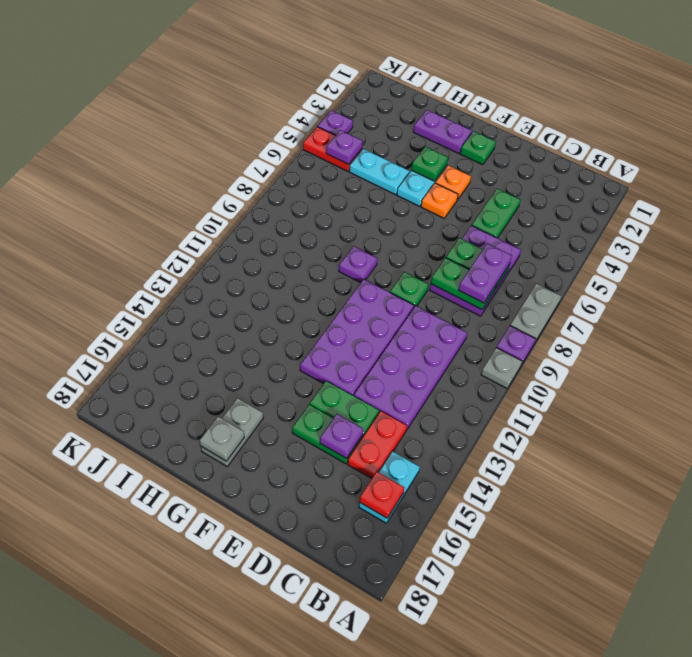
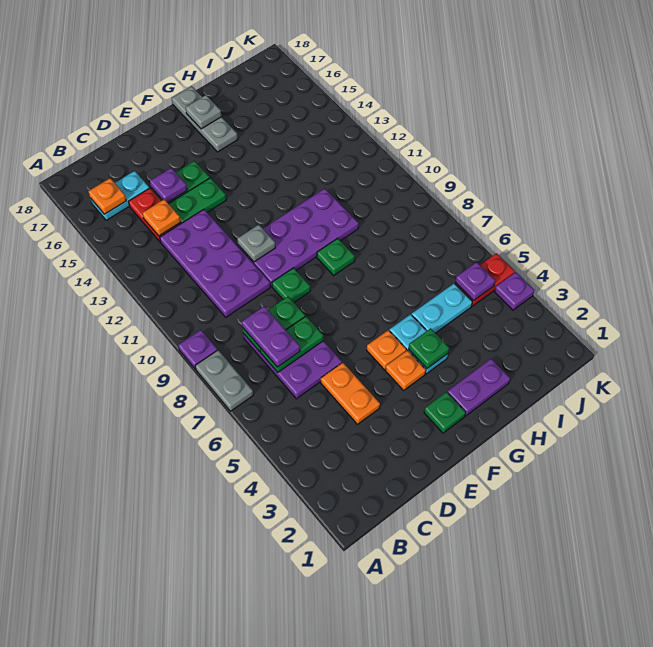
grey plate A10 level 1 -> grey plate E11 level 2
cyan plate B15:B16 level 1 -> cyan plate B16:C16 level 1
red plate B16 level 2 -> orange plate B16 level 2
none -> orange plate C14 level 2
green plate D4:D5 level 1 -> orange plate D4:D5 level 1
purple plate E10:F13 level 1 -> purple plate E10:H11 level 1
purple plate G9 level 1 -> green plate G9 level 1
grey plate G16:G17 level 1 -> grey plate G16:G18 level 1

